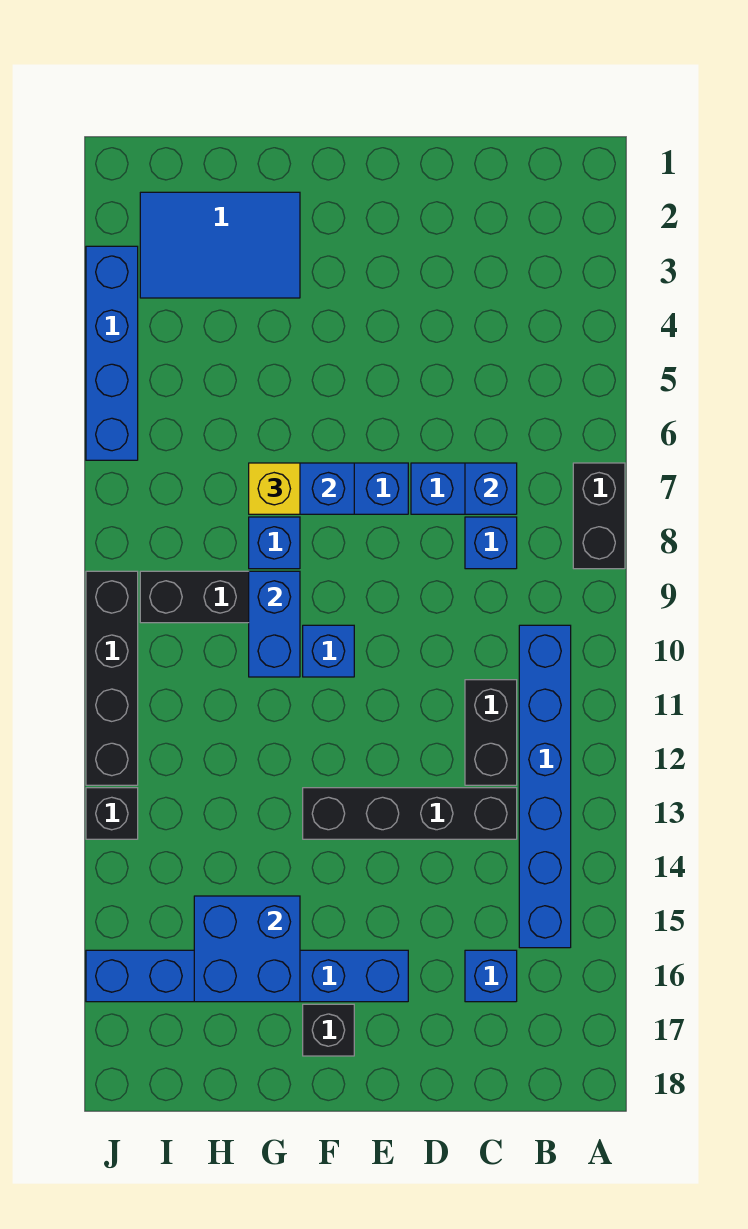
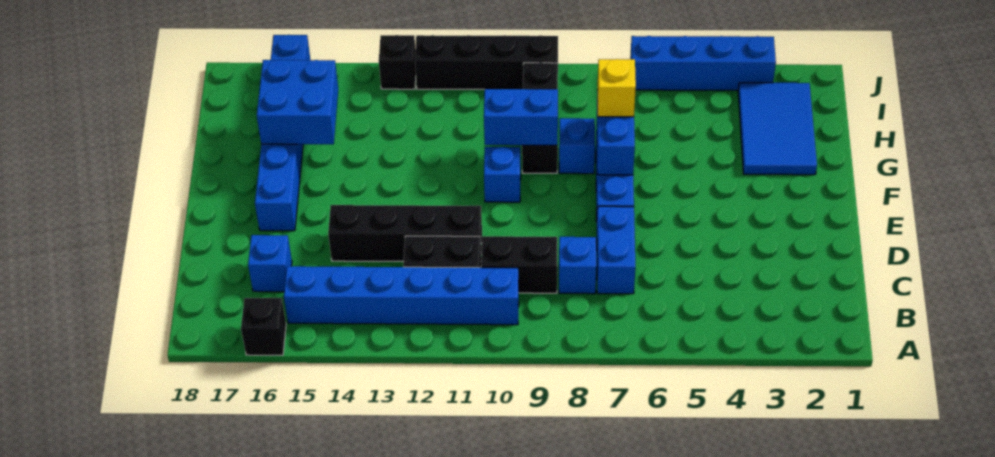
black brick A7:A8 level 1 -> black brick C9:C10 level 1
blue brick C7 level 2 -> none
black brick C13:F13 level 1 -> black brick D11:D14 level 1
black brick F17 level 1 -> black brick A16 level 1

